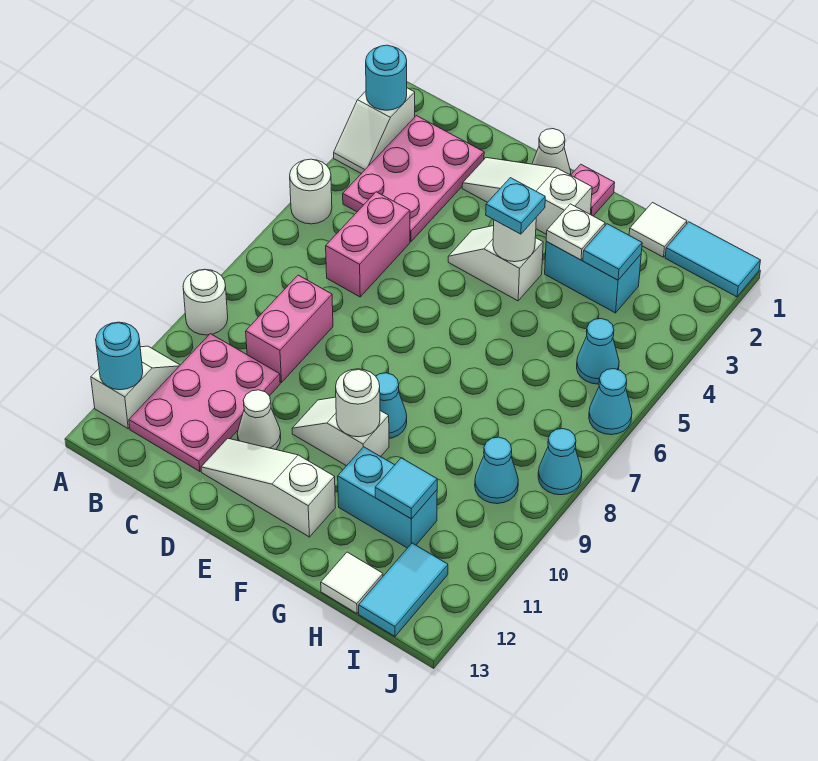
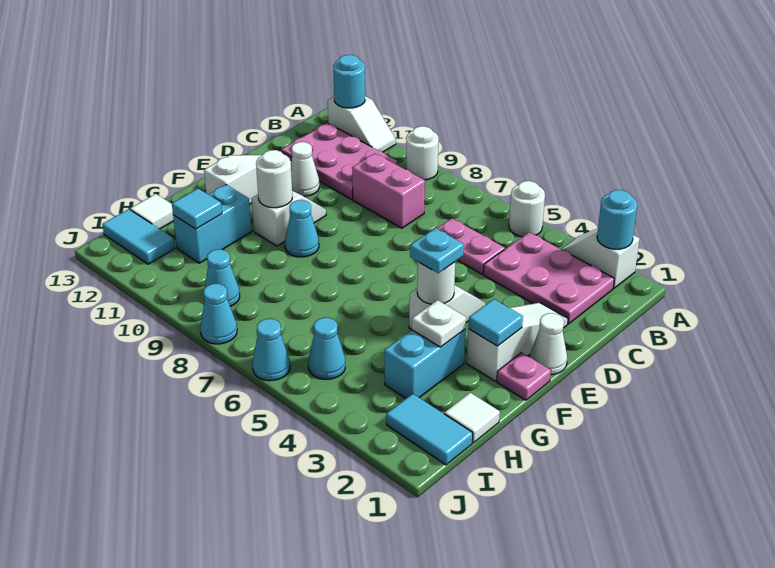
pink brick C5:C6 level 1 -> pink plate C5:C6 level 1
cyan tile H3 level 2 -> cyan tile F2 level 2
cyan tile I1:J1 level 1 -> cyan tile I1:I2 level 1

